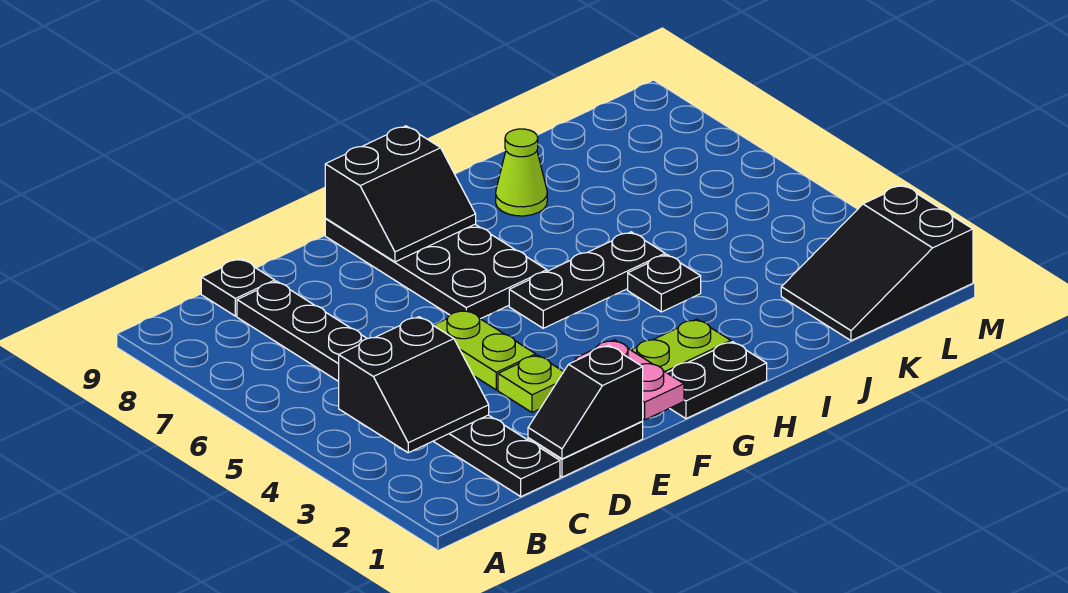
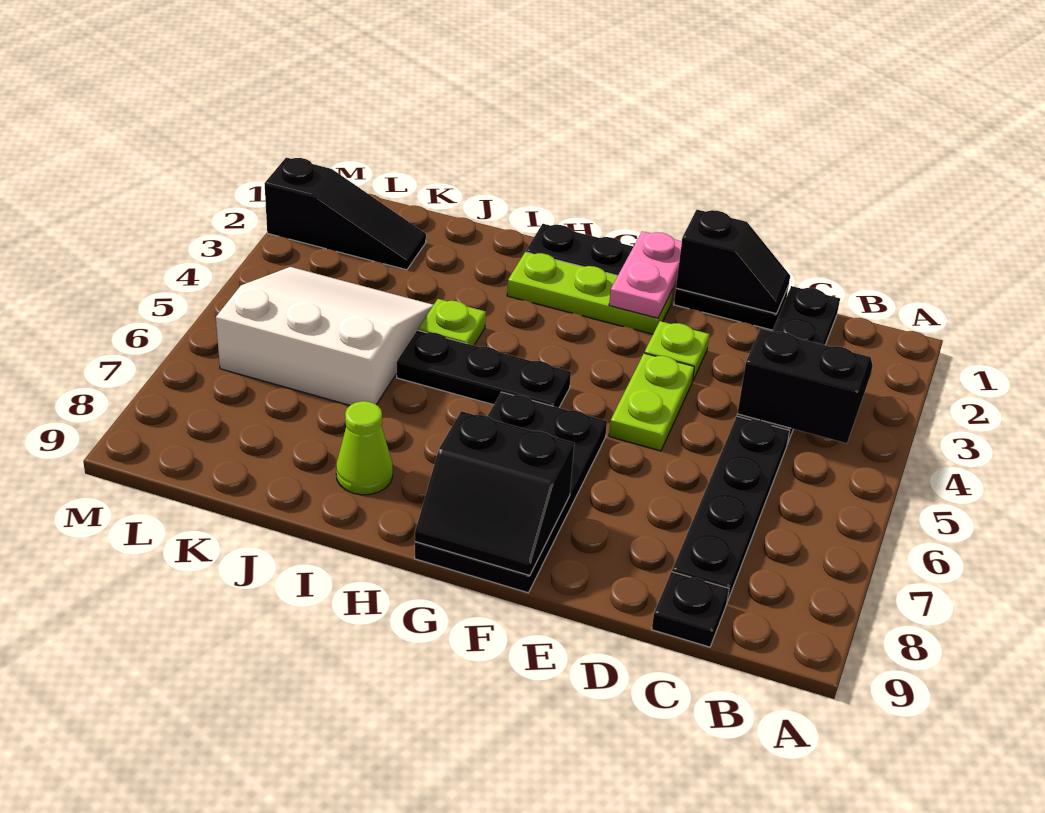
black slope F8:G9 level 2 top 9 -> black slope F8:G9 level 2 top 8
black plate I4 level 1 -> lime plate I4 level 1
none -> white slope J4:L6 level 1 top 6
black slope K1:M2 level 1 top M -> black slope K2:M2 level 1 top M

